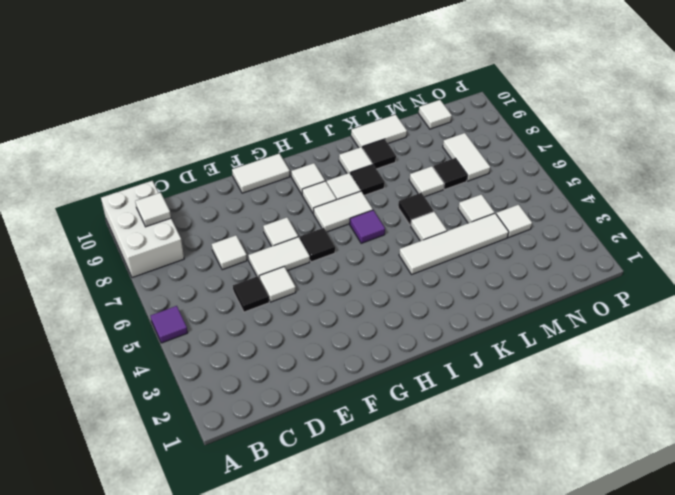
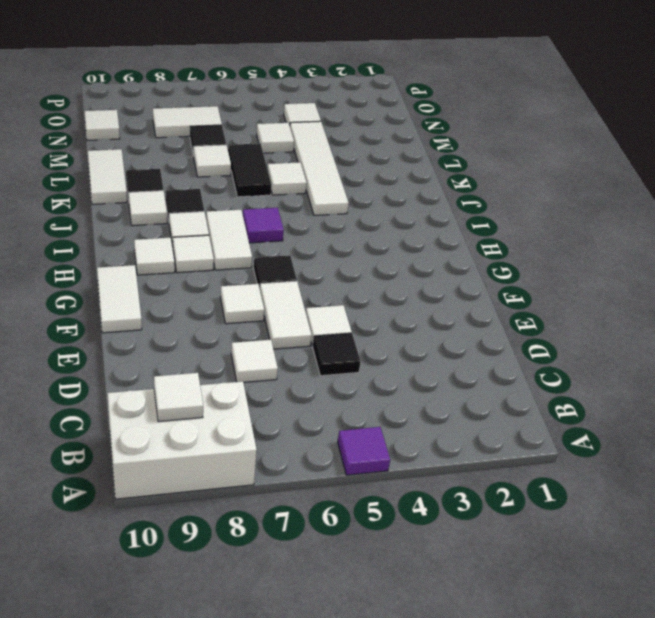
black tile K6 level 1 -> black tile K6:L6 level 1

